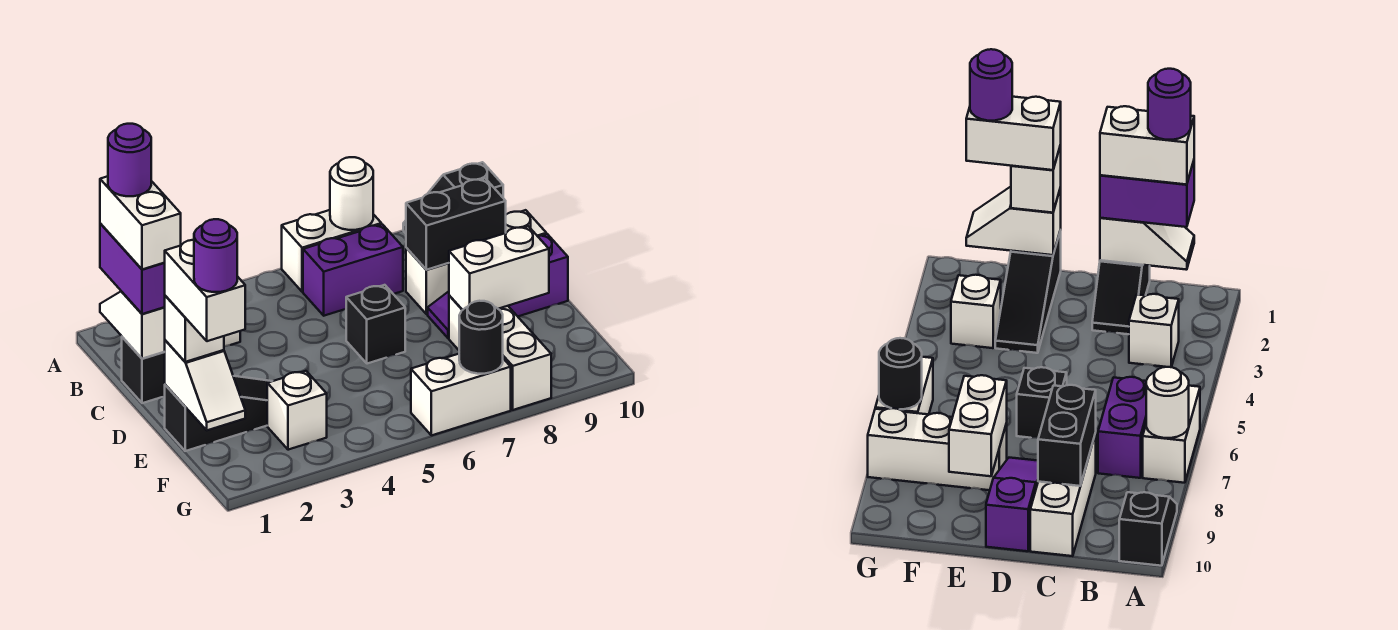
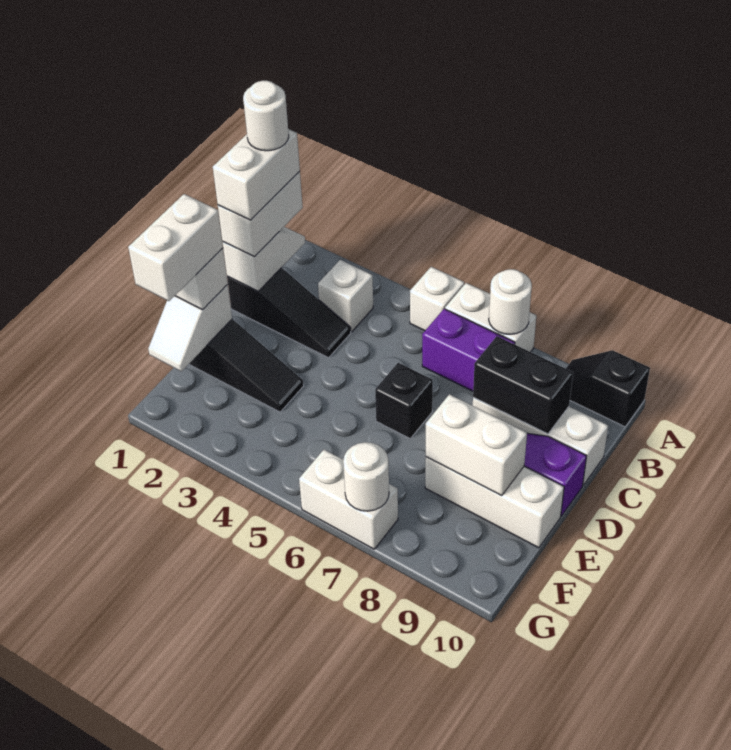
purple brick B1:C1 level 3 -> white brick B1:C1 level 3
purple round brick B1 level 5 -> white round brick B1 level 5
black slope C1:C2 level 1 top 1 -> black slope C1:C3 level 1 top 1
white brick E8:G8 level 1 -> white brick E8:E10 level 1
purple round brick F1 level 5 -> none
white brick F3 level 1 -> white brick A5 level 1
black round brick G7 level 2 -> white round brick G7 level 2

